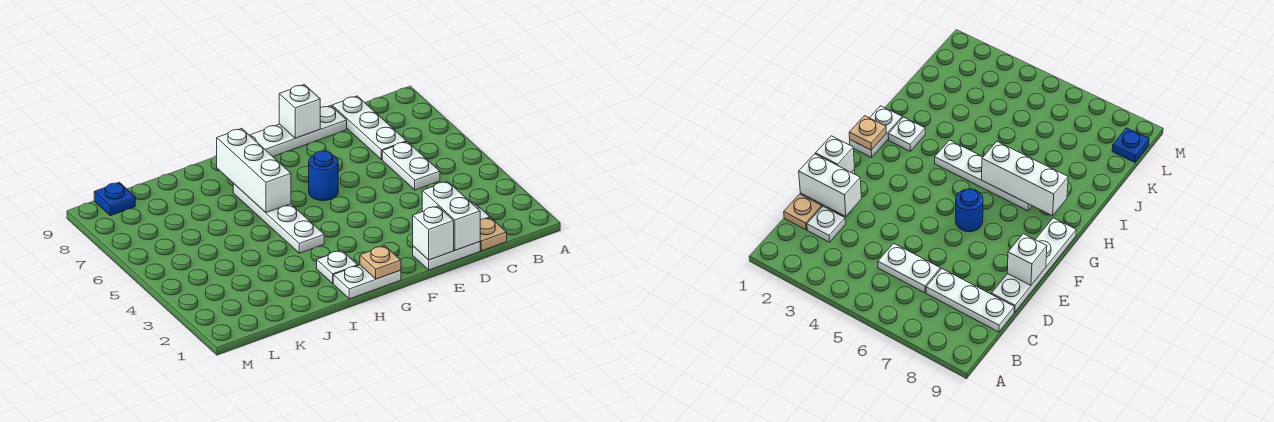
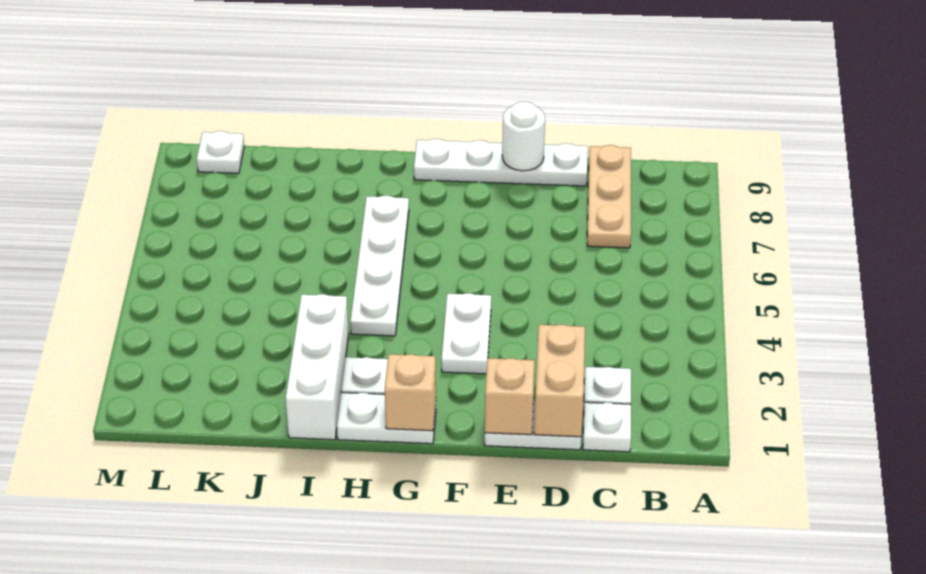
tan plate C1 level 1 -> white plate C1 level 1
white plate C5:C6 level 1 -> white plate F3:F4 level 1
white plate C7:C9 level 1 -> tan plate C7:C9 level 1
white brick D1:D2 level 2 -> tan brick D1:D2 level 2
white brick E1 level 2 -> tan brick E1 level 2
white brick E9 level 2 -> white round brick E9 level 2
blue round brick F6 level 1 -> none
tan plate G1 level 2 -> tan brick G1 level 2
white brick H6:H8 level 2 -> white brick I1:I3 level 1
blue plate L9 level 1 -> white plate L9 level 1

